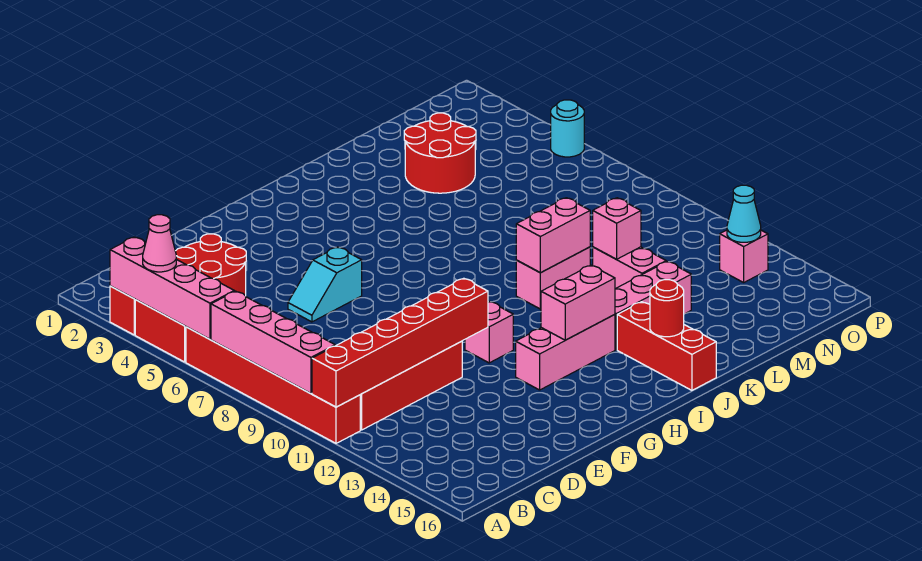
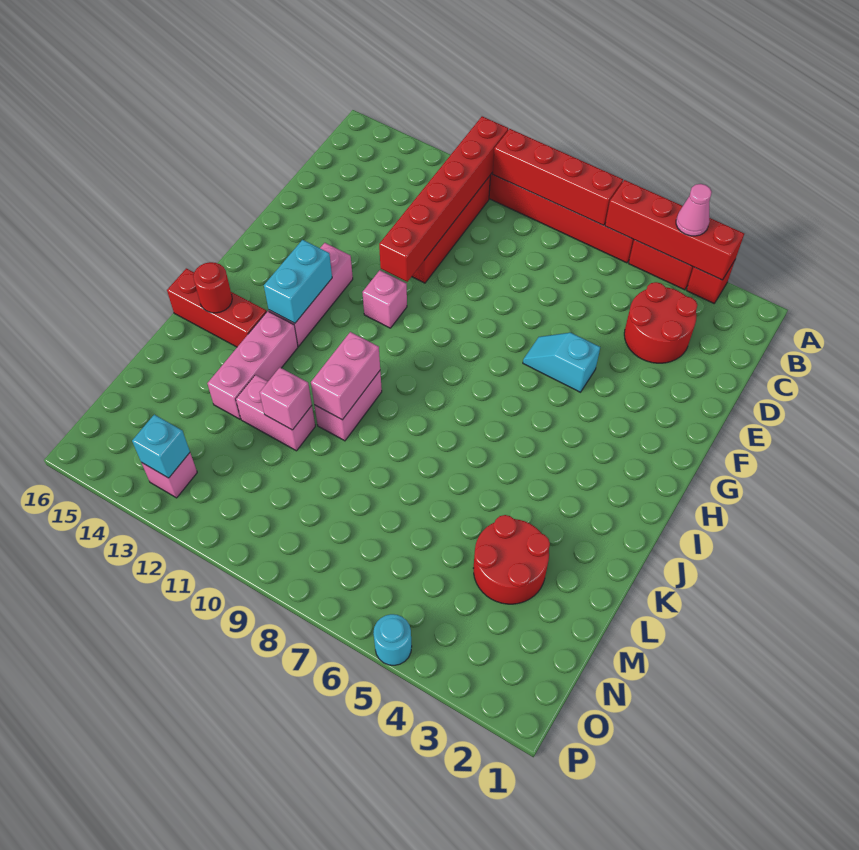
pink brick A3:A6 level 2 -> red brick A3:A6 level 2
pink brick A7:A10 level 2 -> red brick A7:A10 level 2
cyan slope E6:F6 level 1 top F -> cyan slope F5:F6 level 1 top 5
pink brick H13:I13 level 2 -> cyan brick H13:I13 level 2
cyan cone O13 level 2 -> cyan brick O13 level 2

